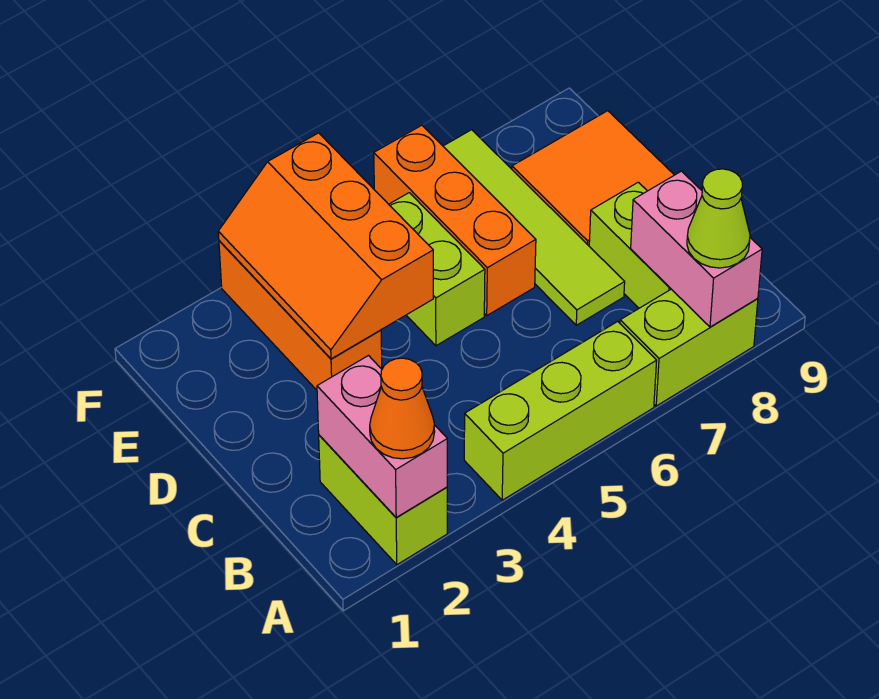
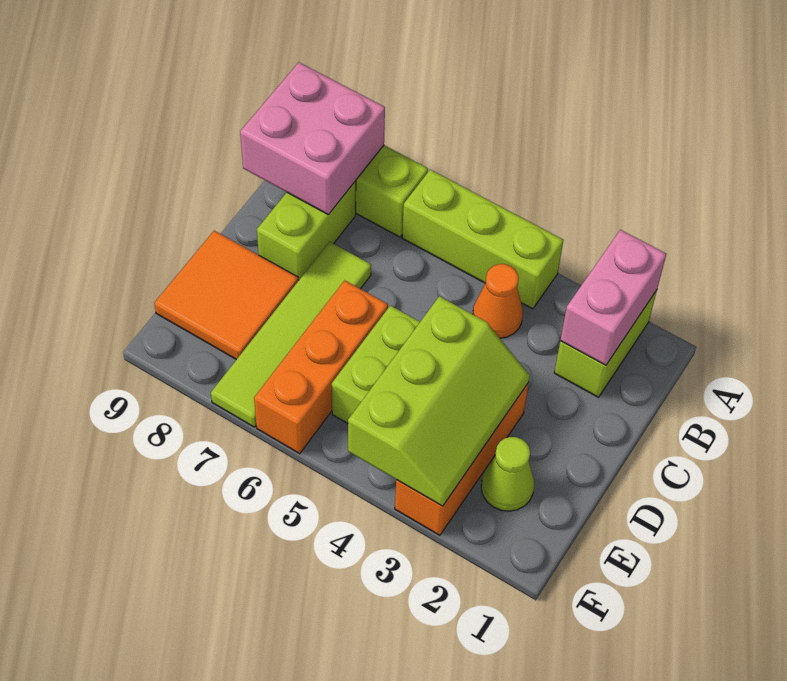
orange cone A2 level 3 -> orange cone B4 level 1
pink brick A8:B8 level 2 -> pink brick A8:B9 level 2
lime cone A8 level 3 -> lime cone E2 level 1
orange slope D3:F4 level 2 top 4 -> lime slope D3:F4 level 2 top 4

